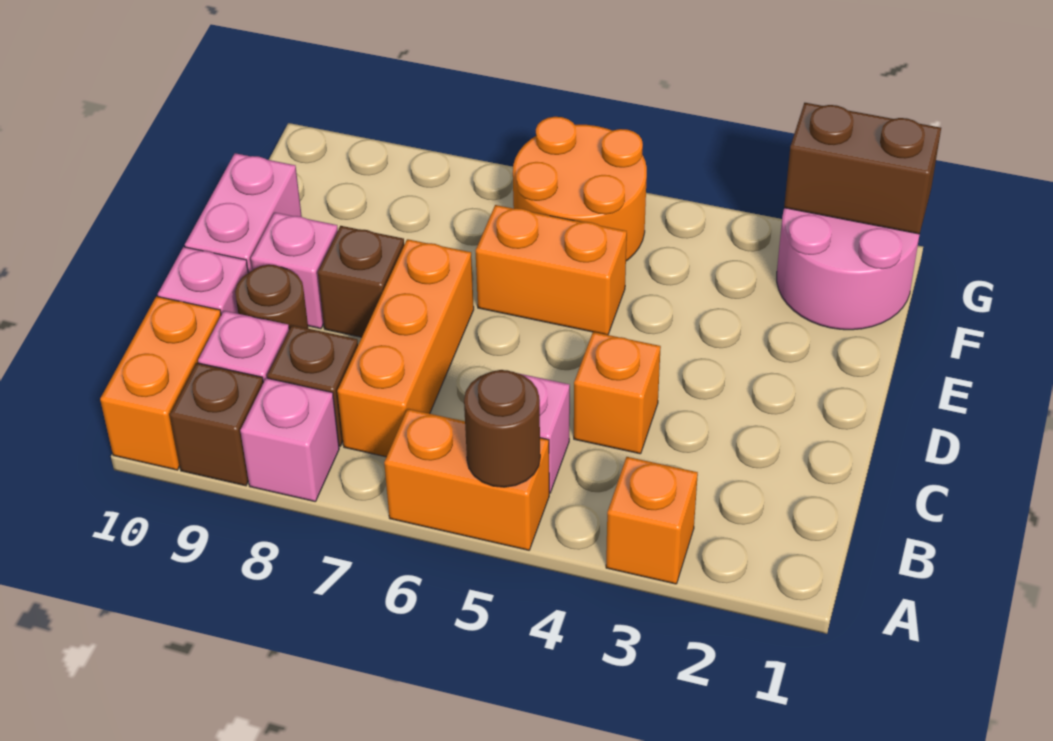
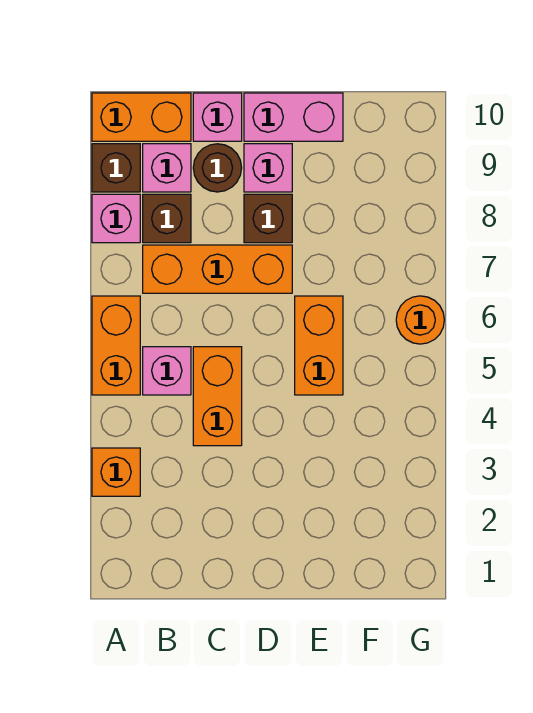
brown round brick A5 level 2 -> none
orange brick C4 level 1 -> orange brick C4:C5 level 1
pink round brick F1:G2 level 1 -> none
orange round brick F5:G6 level 1 -> orange round brick G6 level 1
brown brick G1:G2 level 2 -> none

